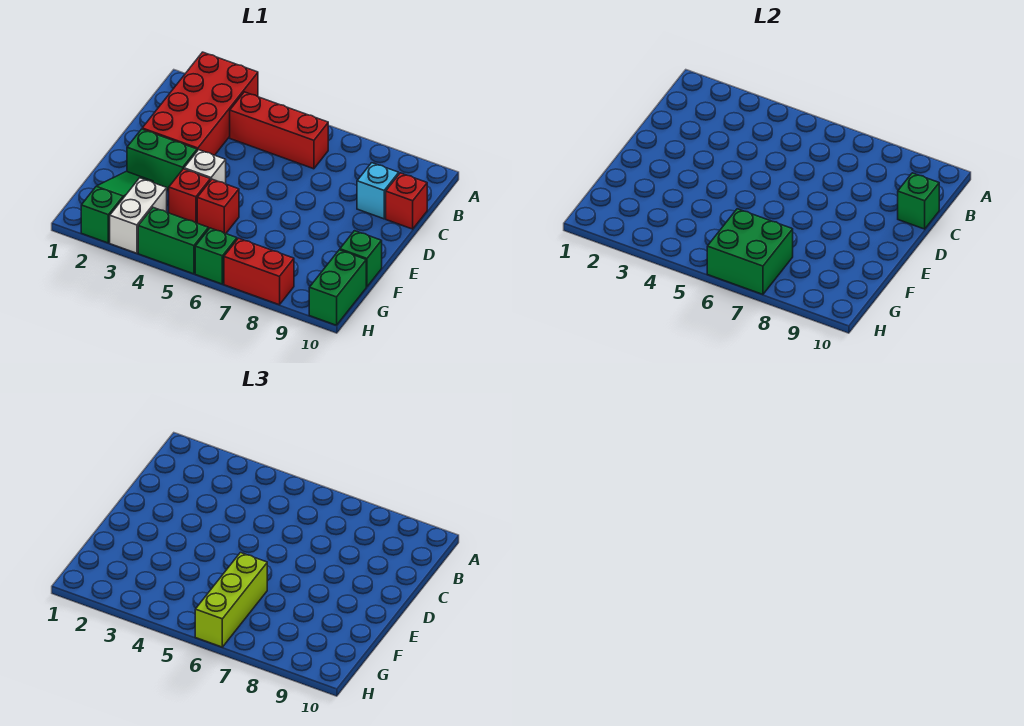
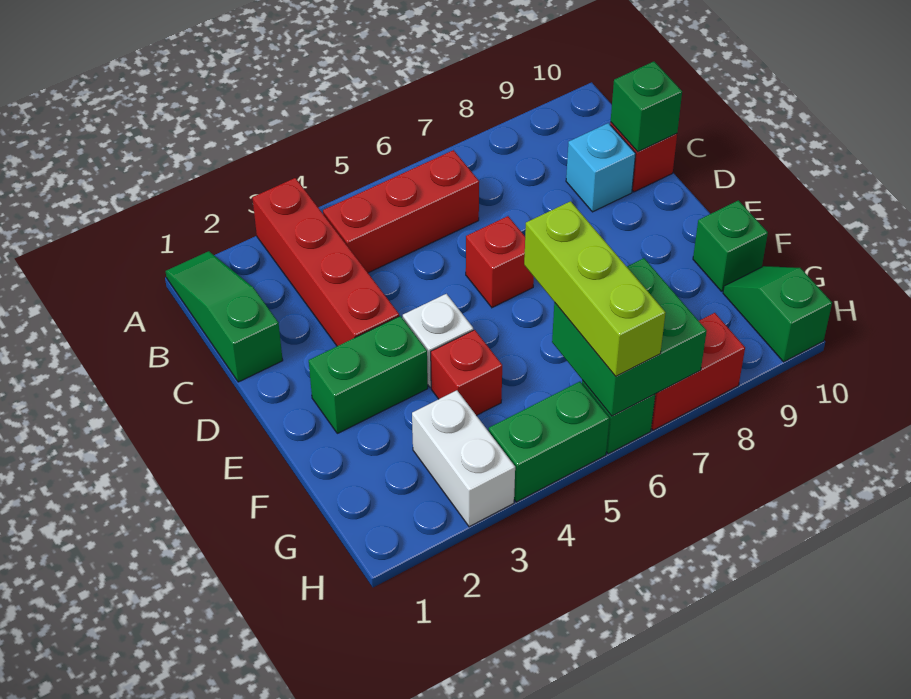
red brick A2:D3 level 1 -> red brick A3:D3 level 1
green slope F2:H2 level 1 top H -> green slope A1:C1 level 1 top C
red brick F5 level 1 -> red brick D6 level 1
green brick G10:H10 level 1 -> green slope G10:H10 level 1 top H

